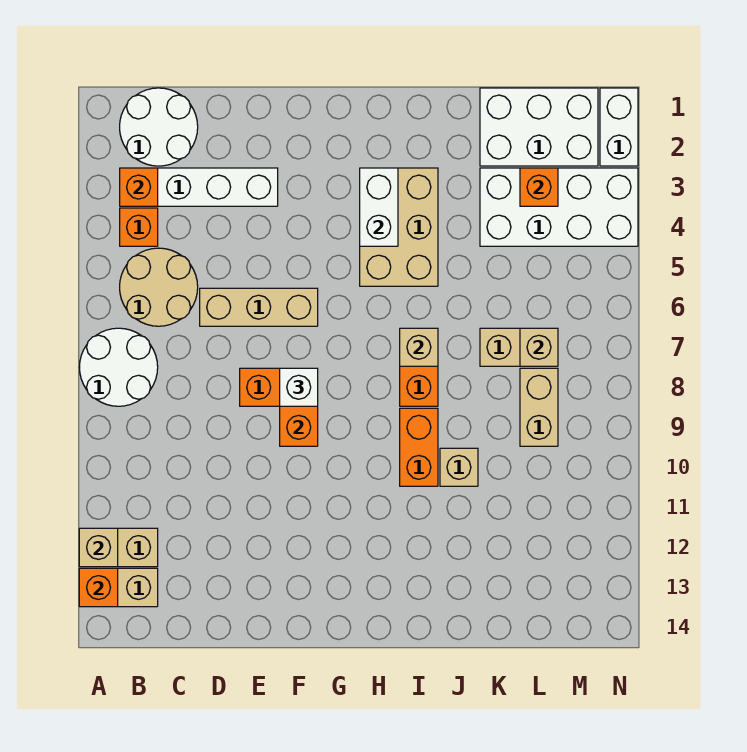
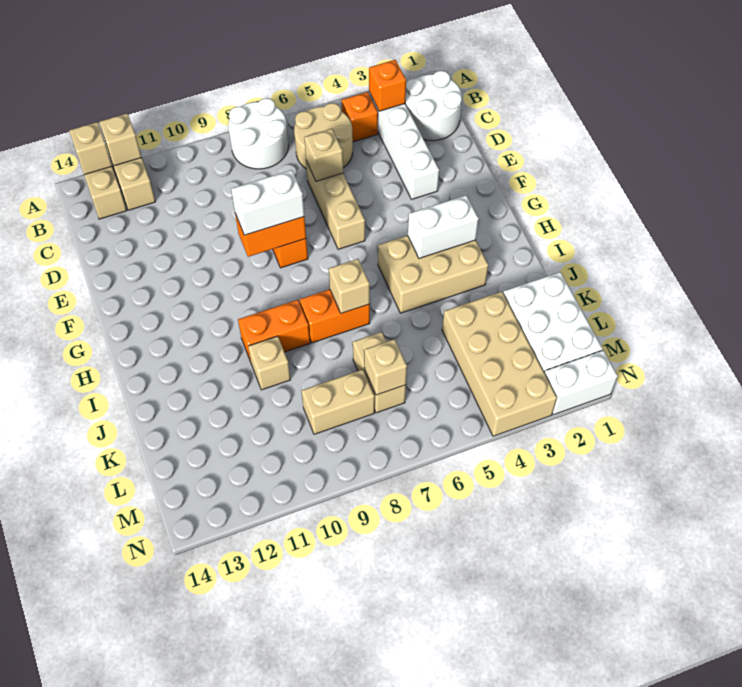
orange brick A13 level 2 -> tan brick A13 level 2
none -> tan brick D6 level 2
white brick F8 level 3 -> white brick F8:F9 level 3
white brick K3:N4 level 1 -> tan brick K3:N4 level 1
orange brick L3 level 2 -> none

